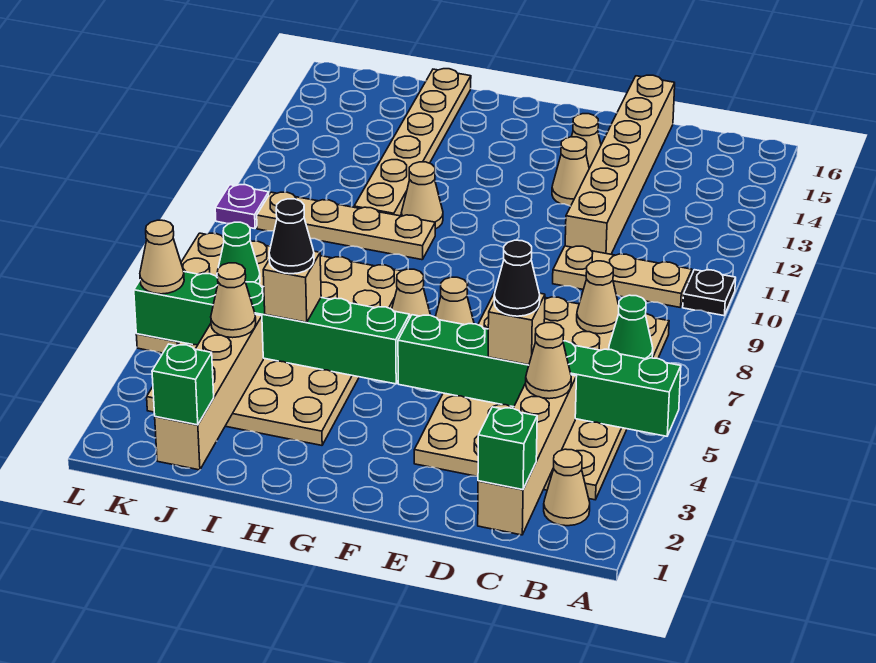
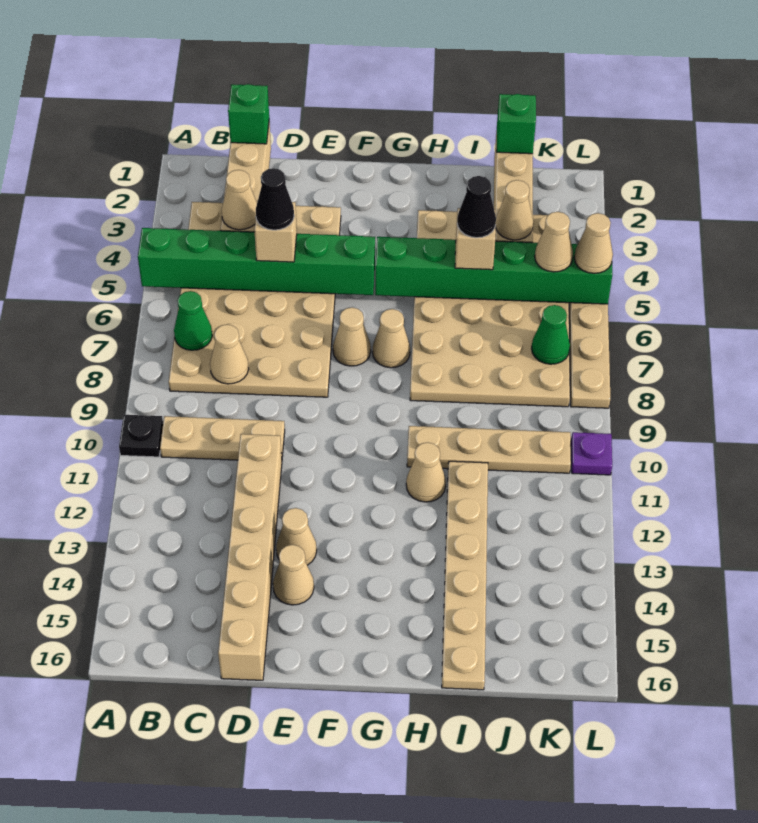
tan cone B2 level 1 -> tan cone K5 level 3

